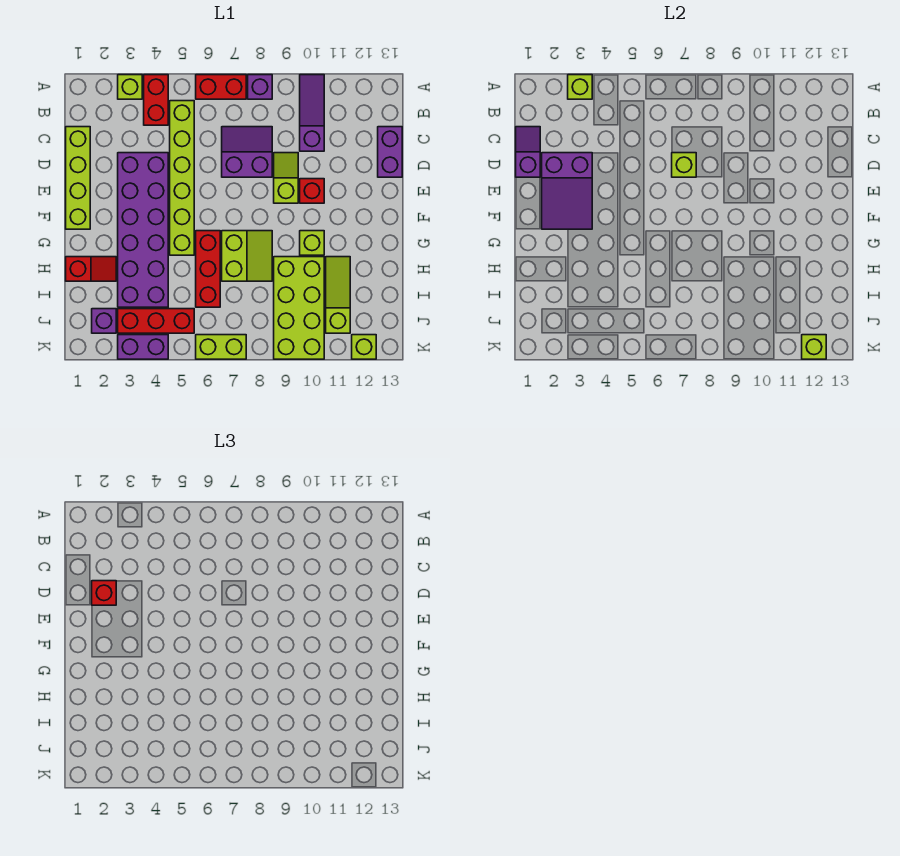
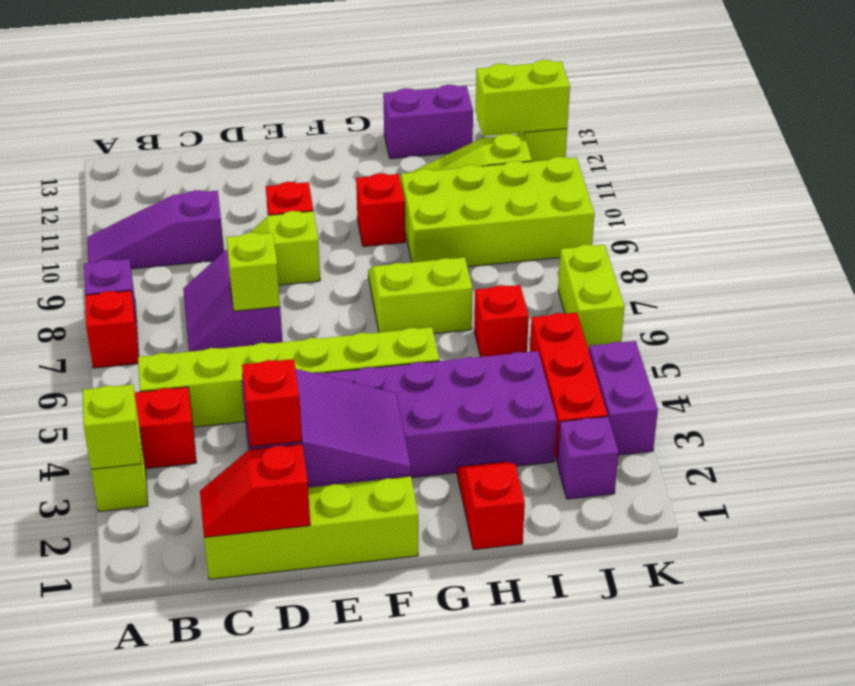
red brick A6:A7 level 1 -> red brick A7 level 1
purple slope C1:D1 level 2 top D -> red slope C1:D1 level 2 top D
purple brick C13:D13 level 1 -> purple brick H13:I13 level 1
red brick G6:I6 level 1 -> red brick I6 level 1
lime brick G10 level 1 -> red brick G10 level 1
lime brick K12 level 2 -> lime brick J12:K12 level 2

